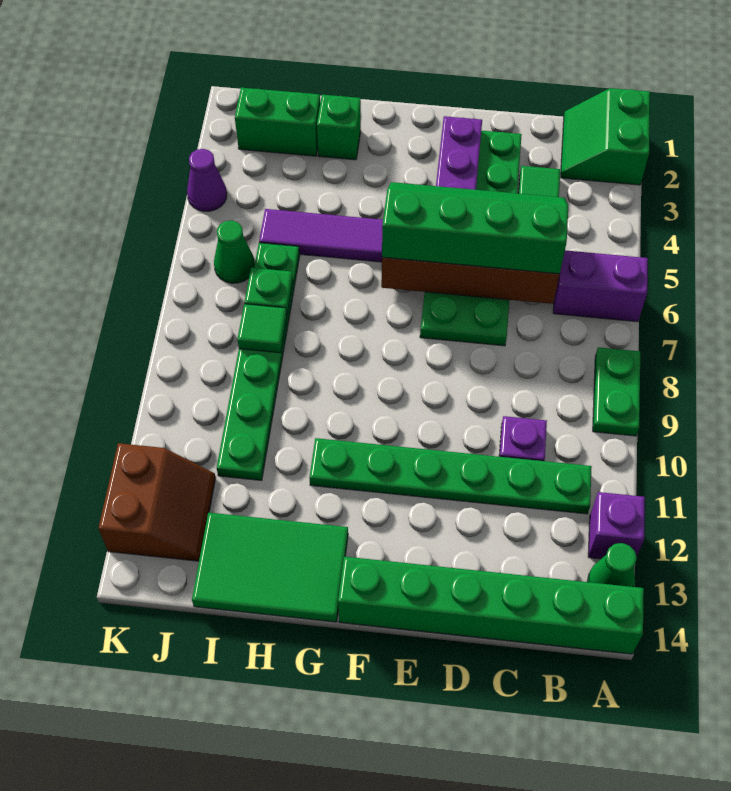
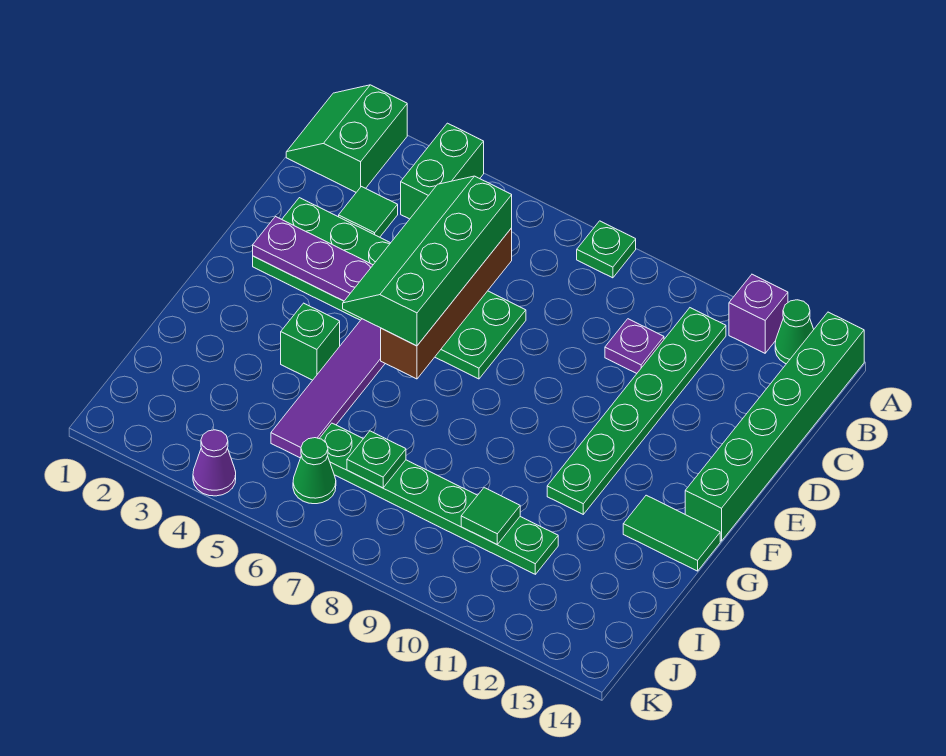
green slope A1:B2 level 1 top A -> green slope A1:B2 level 1 top 2
purple brick A6:B6 level 1 -> none
green plate A8:A9 level 1 -> green plate A8 level 1
green tile G13:I14 level 1 -> green tile G13:G14 level 1
green brick H2 level 1 -> green brick G4 level 1
green brick I2:J2 level 1 -> green brick A4:B4 level 1
green tile I8 level 2 -> green tile I10 level 2
brown slope J12:K13 level 1 top K -> none

